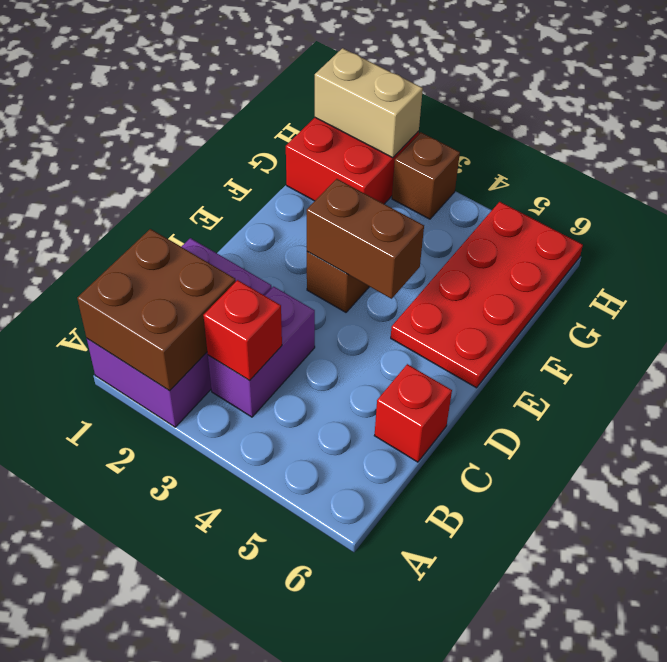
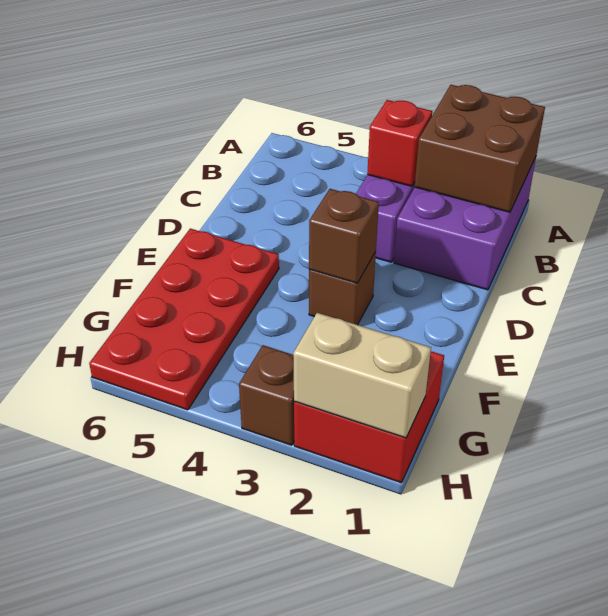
red brick C6 level 1 -> none
brown brick E3:E4 level 2 -> brown brick E3 level 2

